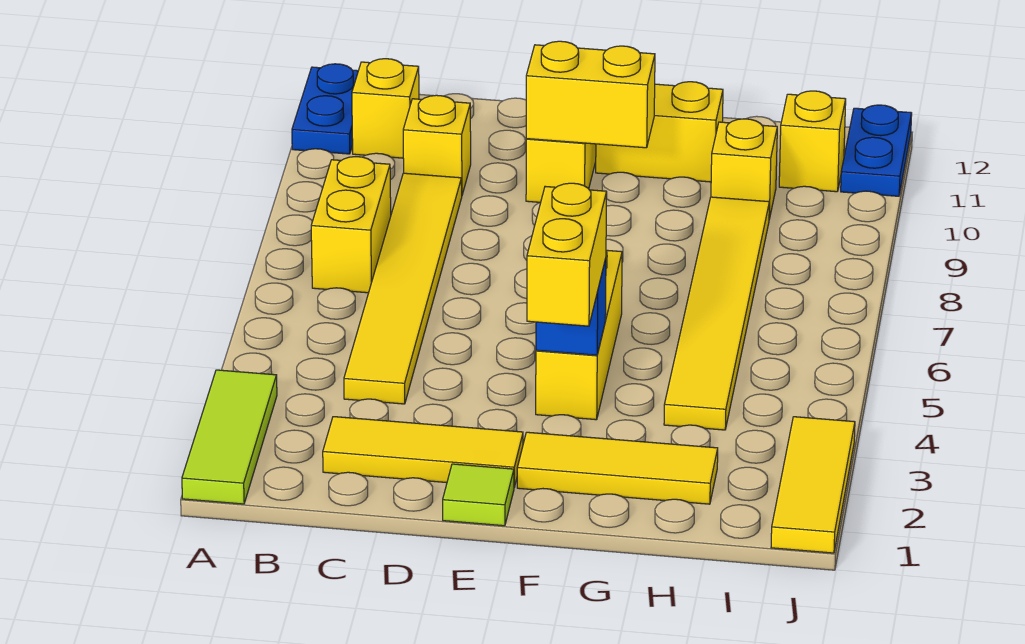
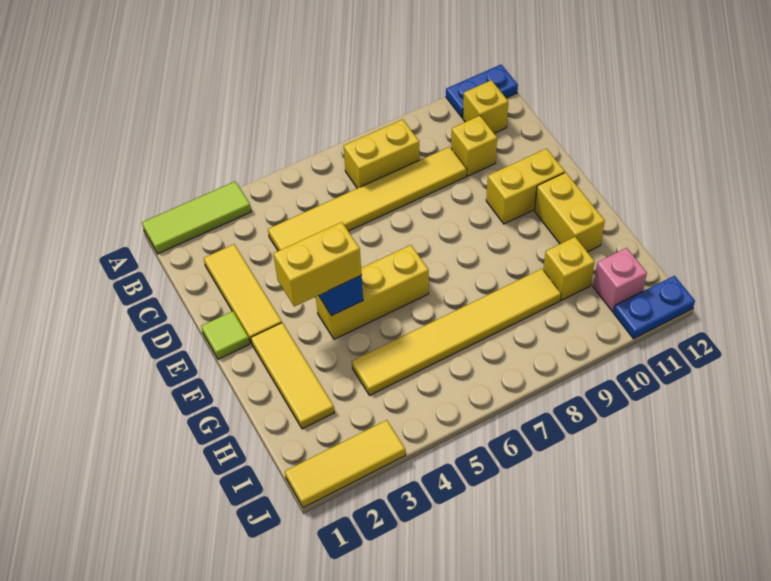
yellow brick E10:F10 level 2 -> none
yellow brick I11 level 1 -> pink brick I11 level 1

